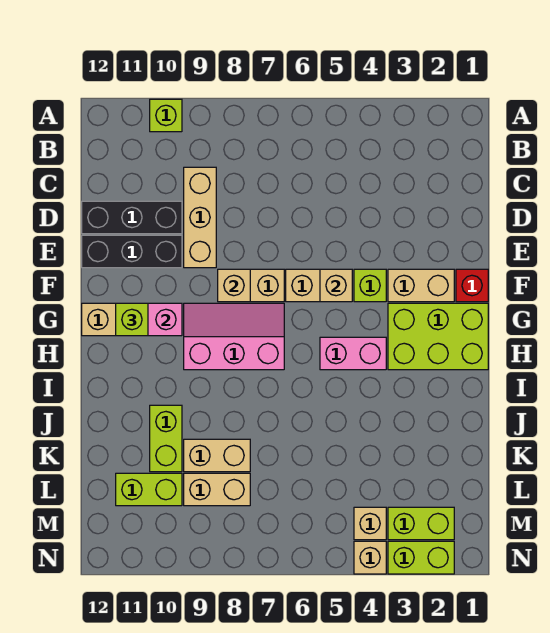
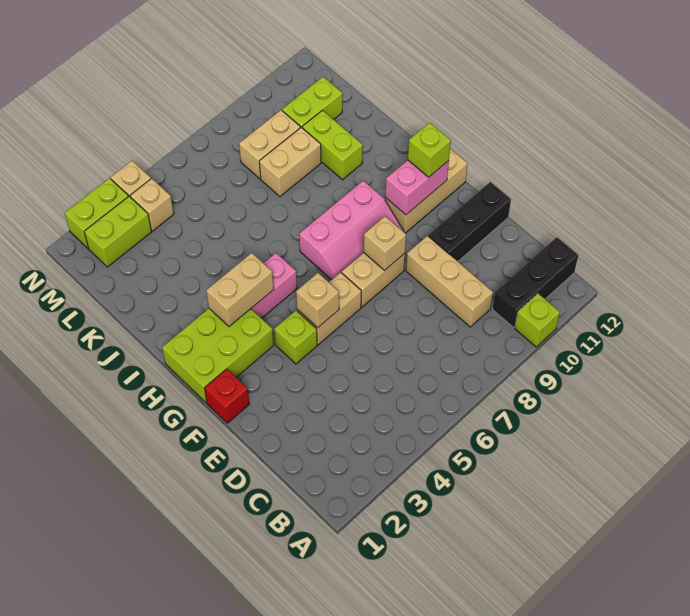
black brick D10:D12 level 1 -> black brick B10:B12 level 1
tan brick F2:F3 level 1 -> tan brick H3:H4 level 2

